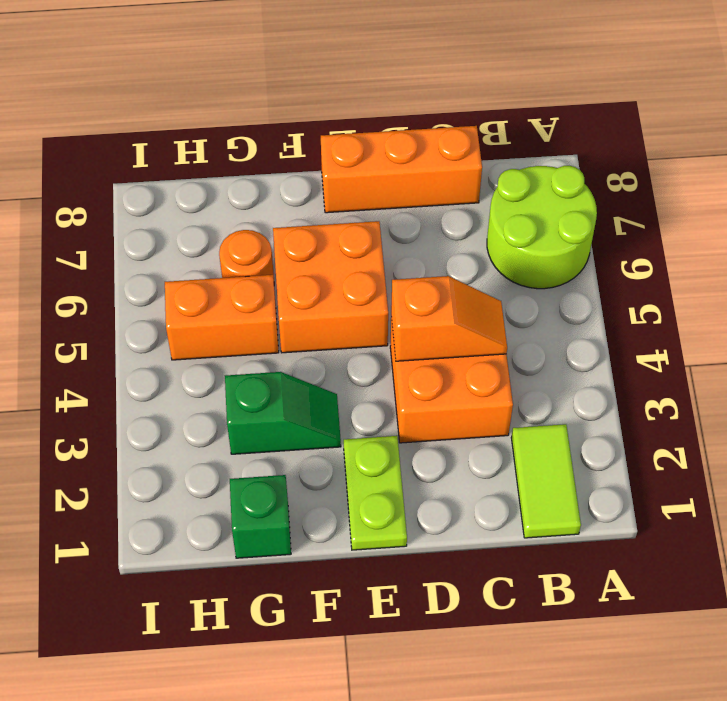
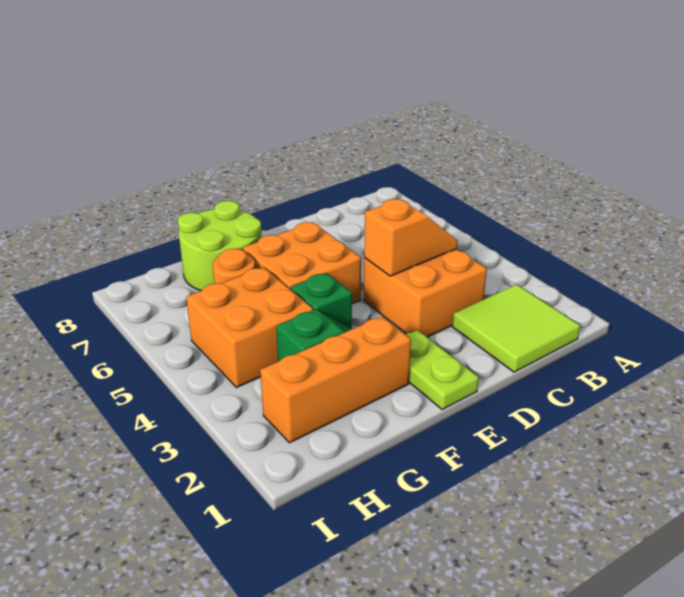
lime round brick A6:B7 level 1 -> lime round brick F7:G8 level 1
lime tile B1:B2 level 1 -> lime tile B1:C2 level 1
orange brick C8:E8 level 1 -> orange brick F2:H2 level 1
green brick G1 level 1 -> green brick F4 level 1
orange brick G5:H5 level 1 -> orange brick G4:H5 level 1

